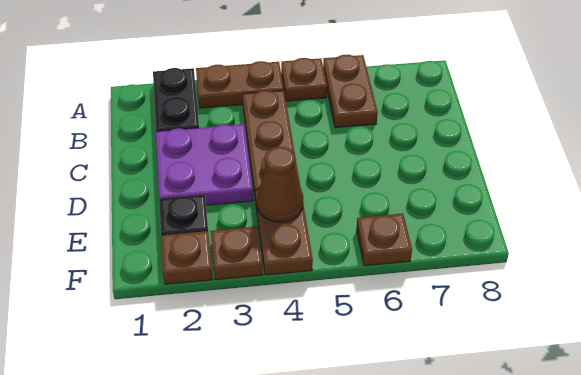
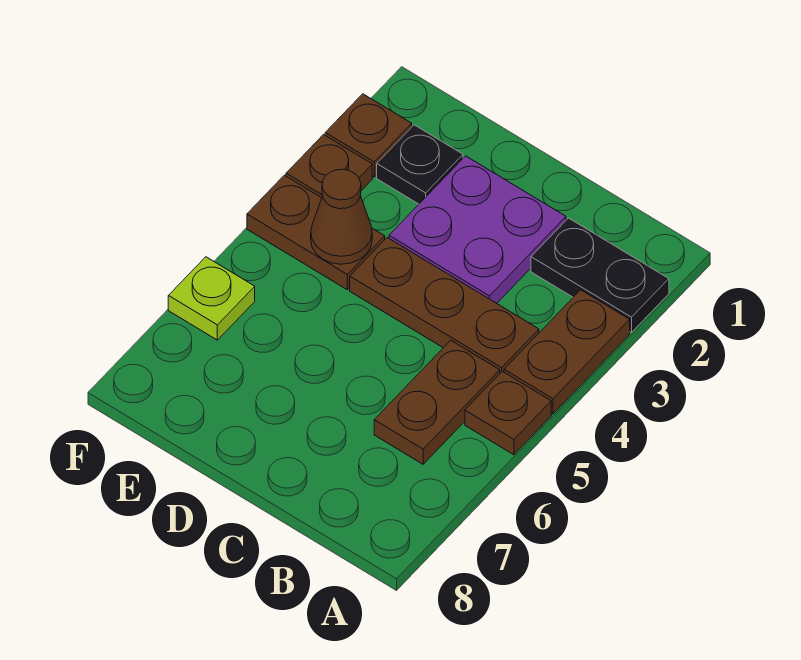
brown plate A6:B6 level 1 -> brown plate B5:B6 level 1
brown plate F6 level 1 -> lime plate F6 level 1

